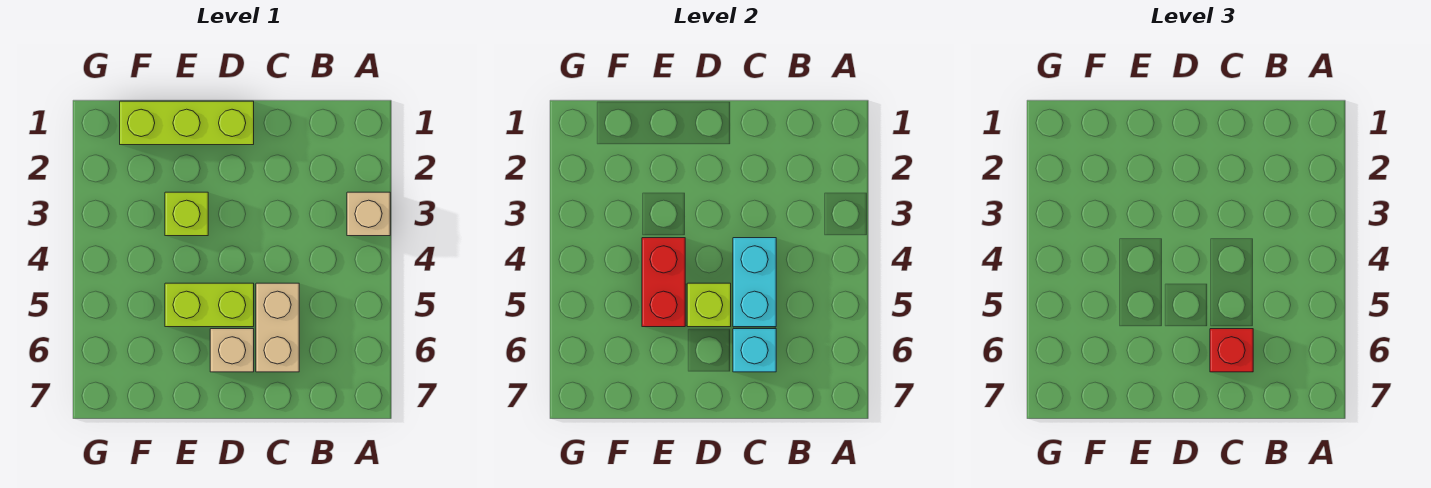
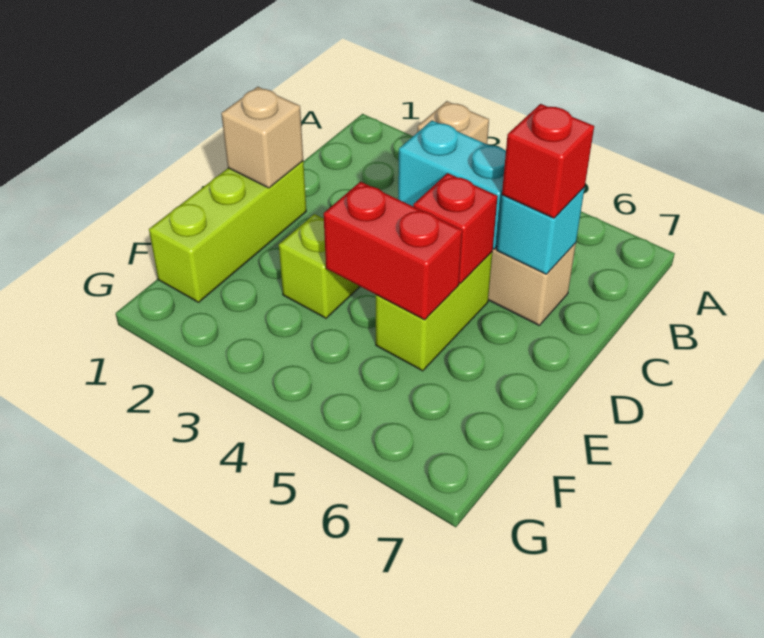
lime brick D5 level 2 -> red brick D5 level 2
tan brick D6 level 1 -> tan brick D1 level 2

